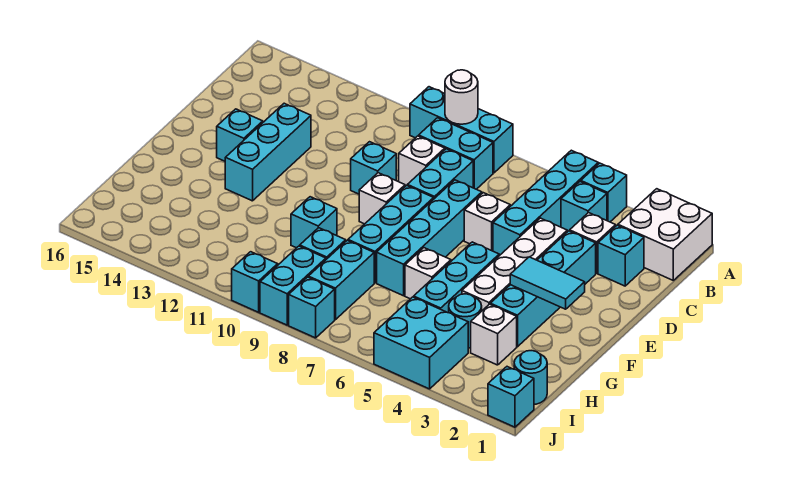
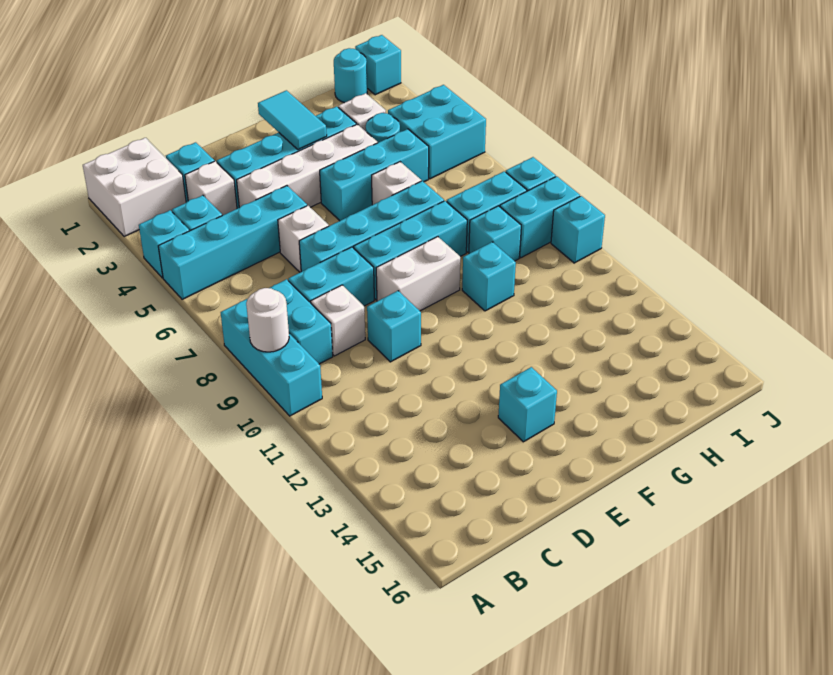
cyan brick D13:F13 level 1 -> none
white brick E9 level 1 -> white brick E9:F9 level 1

